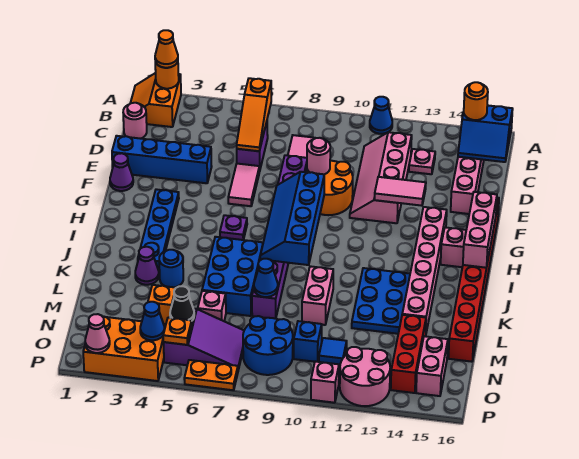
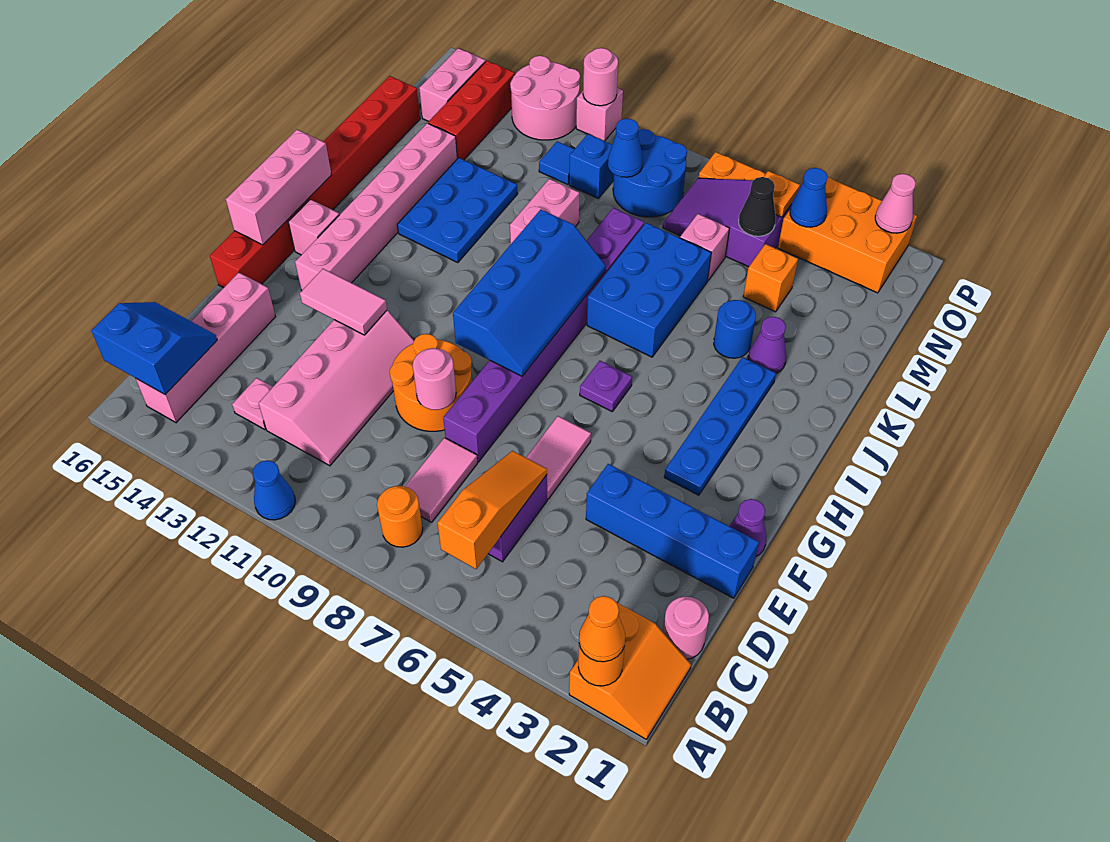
orange round brick B15 level 3 -> orange round brick B8 level 1
blue cone L8 level 2 -> blue cone N9 level 2
none -> pink round brick P11 level 2

